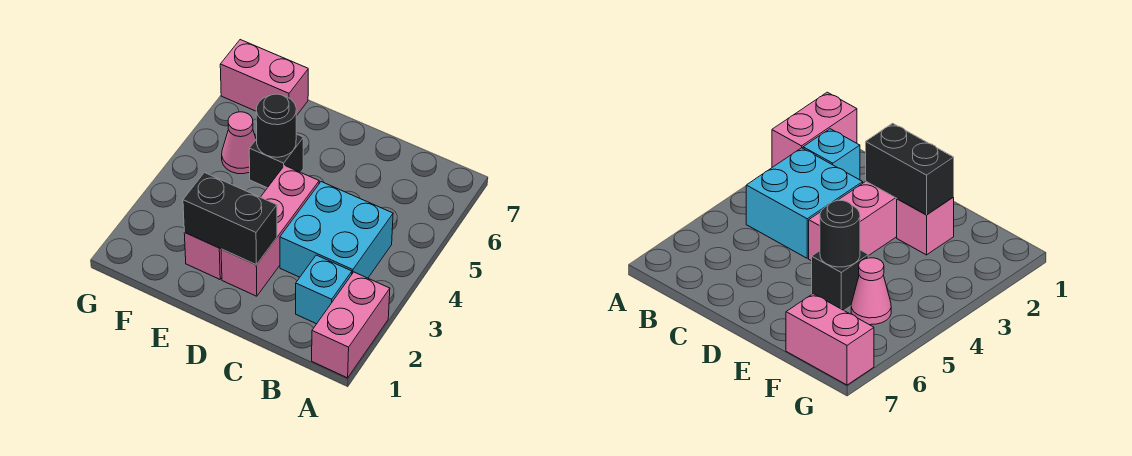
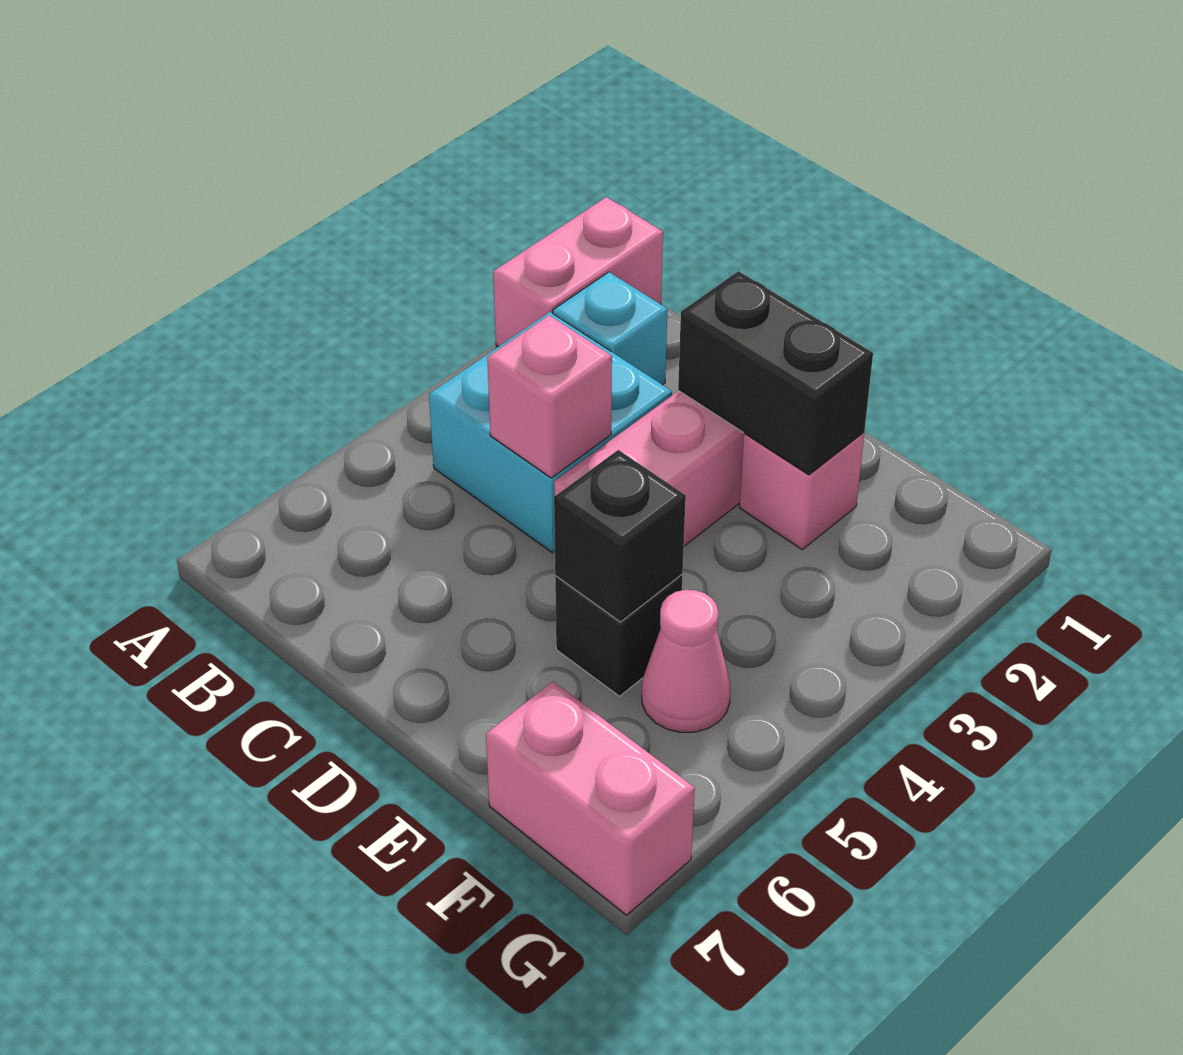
none -> pink brick C4 level 2
black round brick E5 level 2 -> black brick E5 level 2

